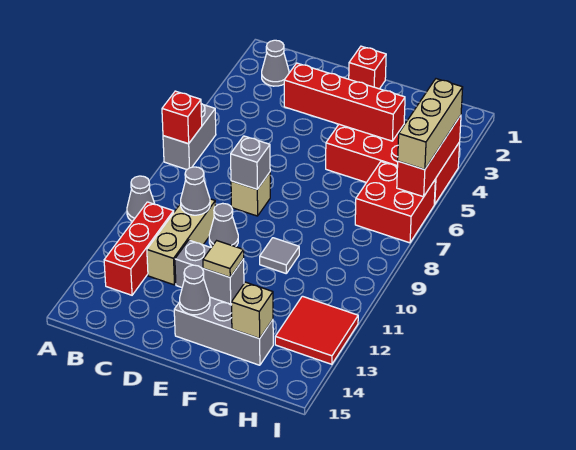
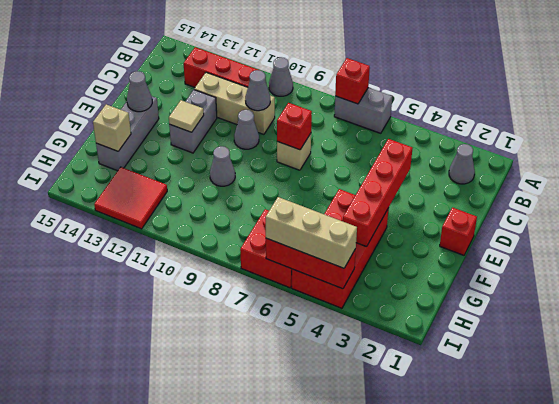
grey brick D8 level 2 -> red brick D8 level 2
grey tile F10 level 1 -> grey cone F10 level 1

